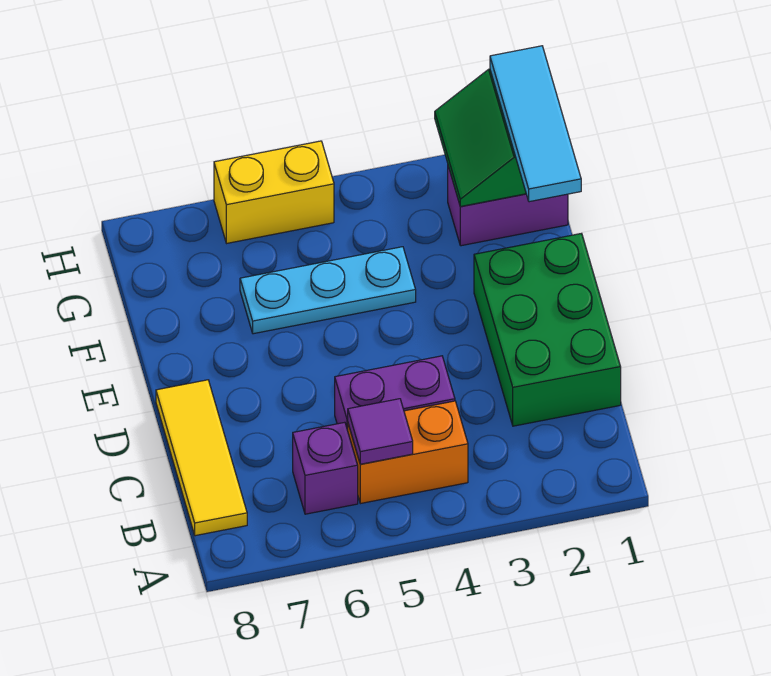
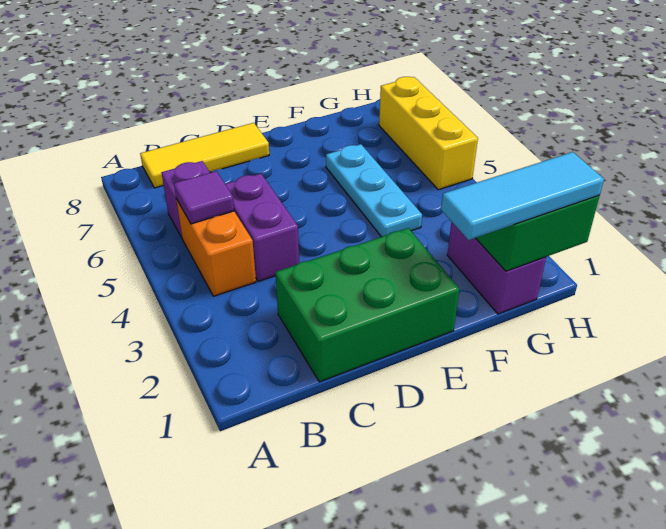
yellow brick H5:H6 level 1 -> yellow brick H5:H7 level 1

